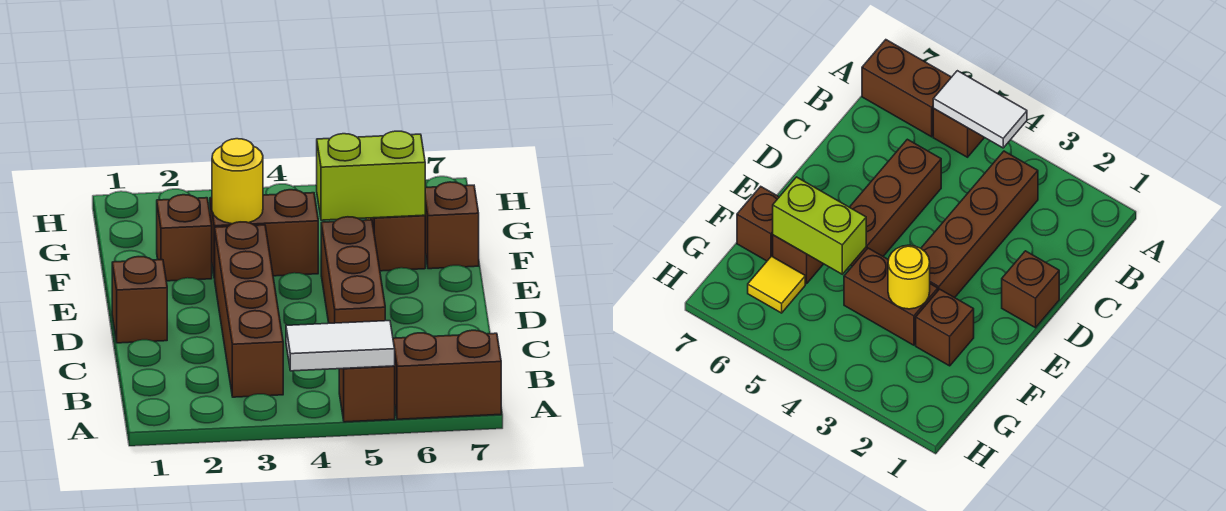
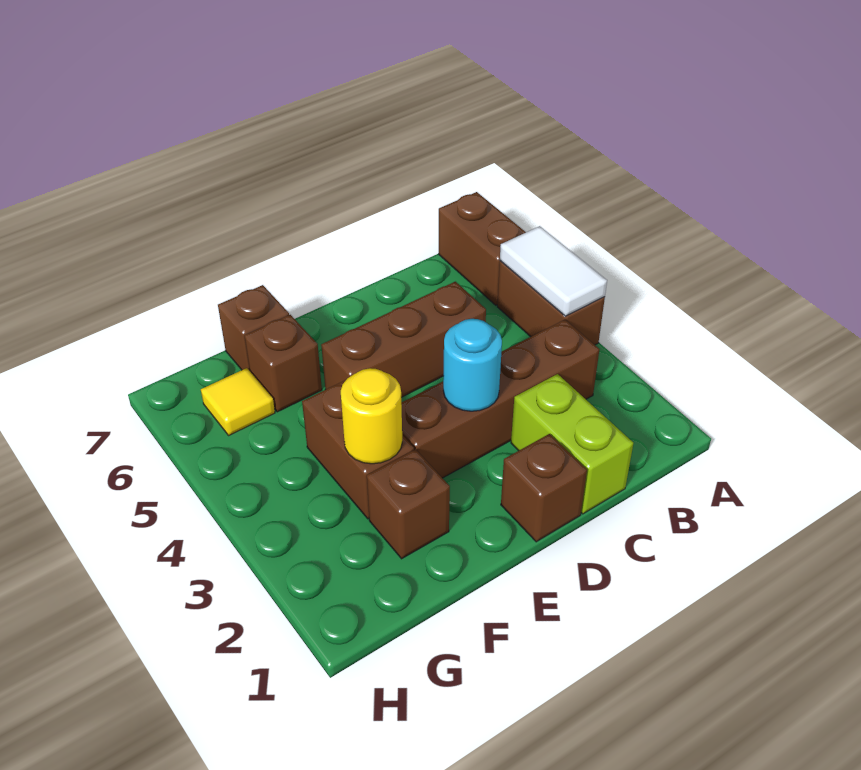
brown brick A5 level 1 -> brown brick A4:A5 level 1
none -> cyan round brick D3 level 2
lime brick F5:F6 level 2 -> lime brick C1:C2 level 1

